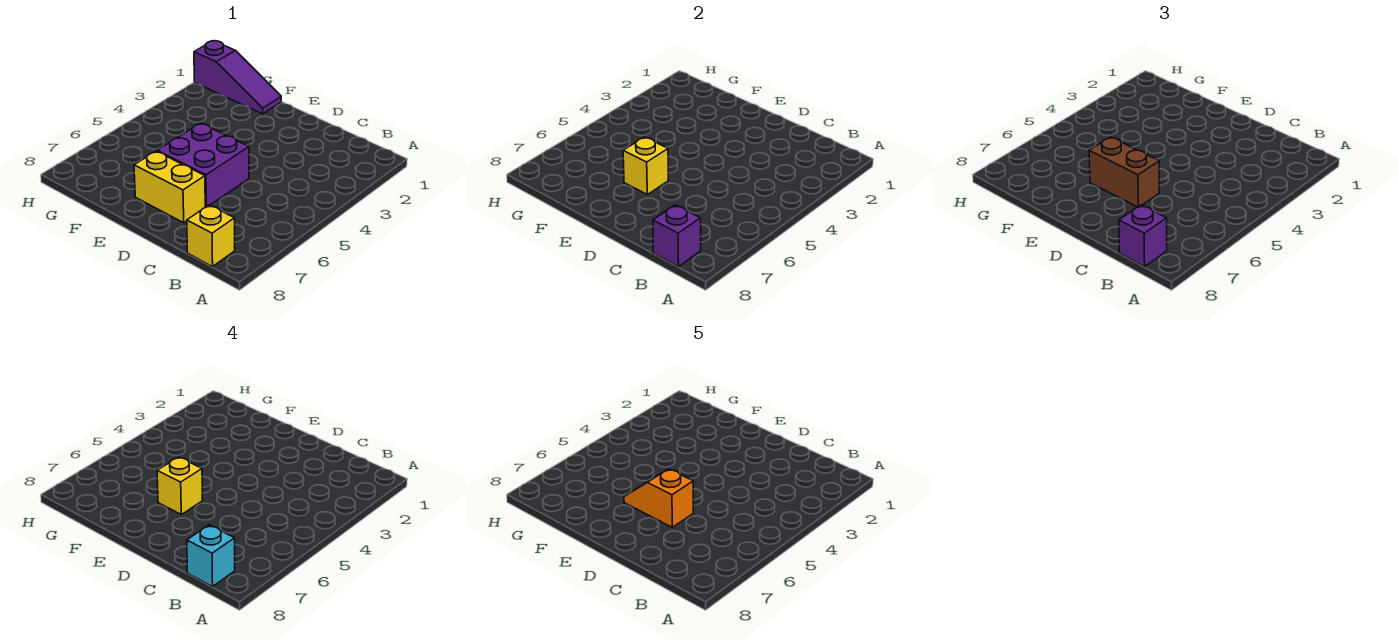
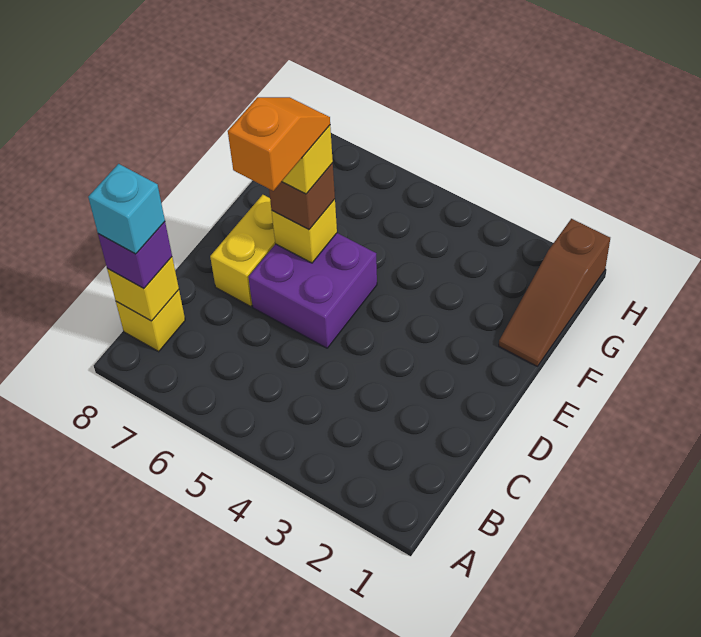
purple brick B8 level 2 -> yellow brick B8 level 2
brown brick D6:E6 level 3 -> brown brick E6 level 3
purple slope F1:H1 level 1 top H -> brown slope F1:H1 level 1 top H

